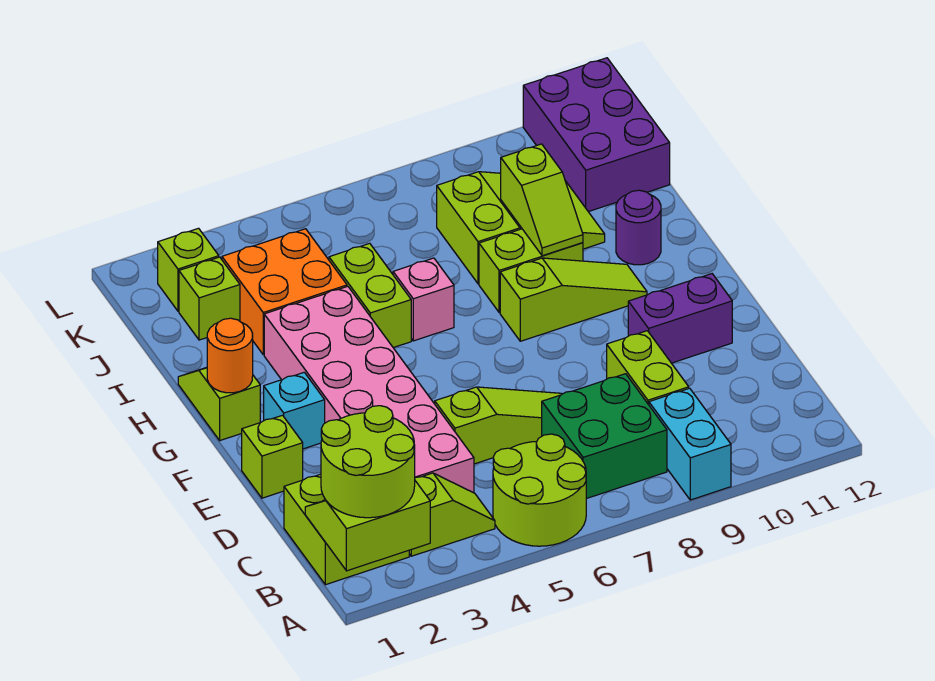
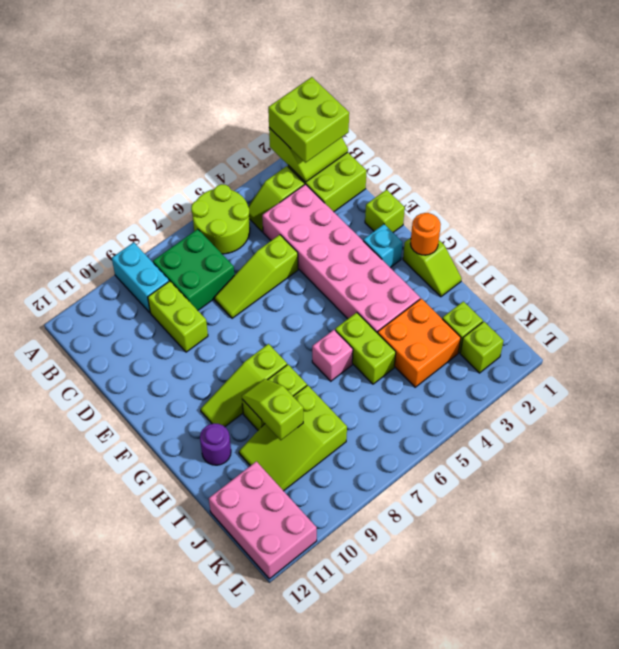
lime round brick A1:B2 level 3 -> lime brick A1:B2 level 3
purple brick E10:E11 level 1 -> none
purple brick J11:L12 level 1 -> pink brick J11:L12 level 1

